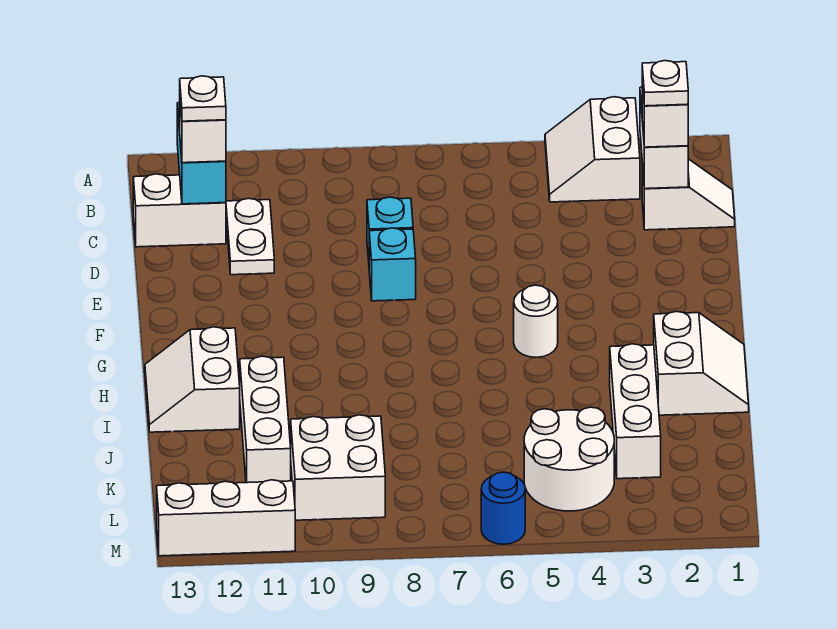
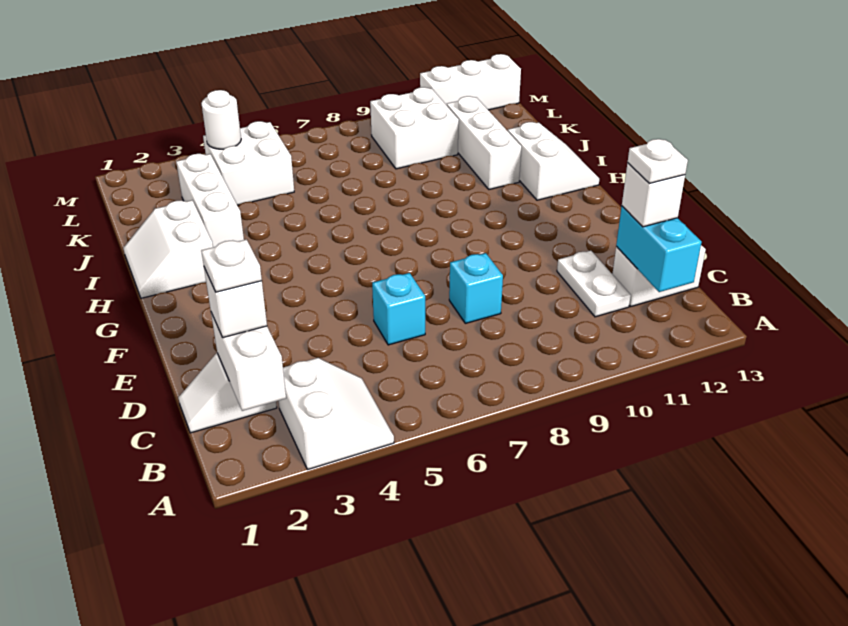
cyan brick E8 level 1 -> cyan brick D6 level 1
white round brick G5 level 1 -> white round brick L4 level 2
white round brick K4:L5 level 1 -> white brick K4:L5 level 1
blue round brick M6 level 1 -> none

